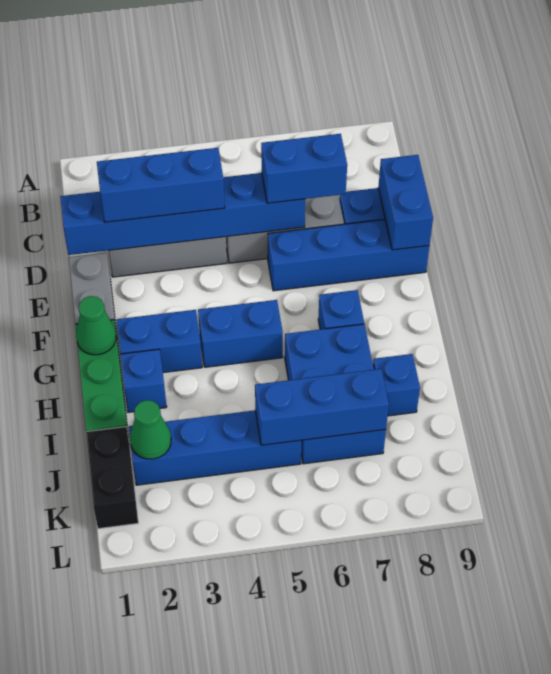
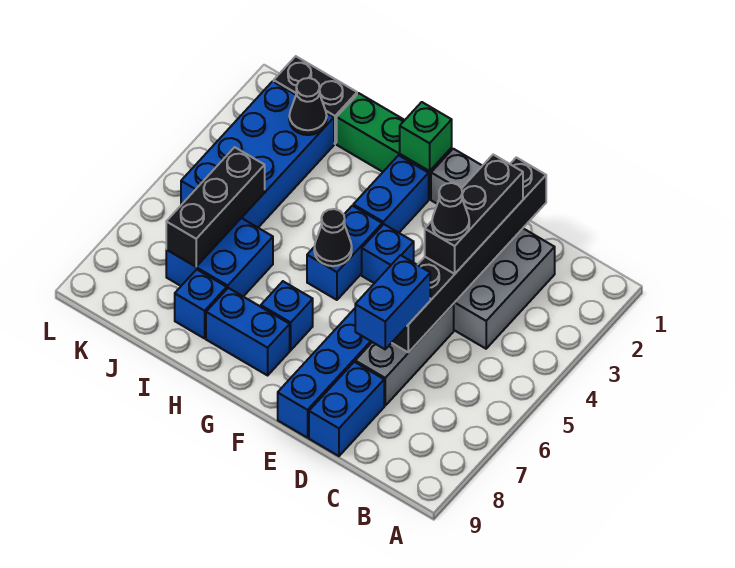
blue brick D1:D6 level 2 -> black brick D1:D6 level 2
blue brick D2:D4 level 3 -> black brick D2:D4 level 3
none -> black cone D4 level 4
blue brick D9:E9 level 2 -> blue brick G8:H8 level 1
green cone G1 level 2 -> green brick G1 level 2
none -> black cone G5 level 2
blue brick H2 level 1 -> blue brick F4 level 1
blue brick H6:J7 level 1 -> blue brick I6:J7 level 1
blue brick J2:J5 level 1 -> blue brick J2:K5 level 1
green cone J2 level 2 -> black cone J2 level 2
blue brick J5:J7 level 2 -> black brick J5:J7 level 2

